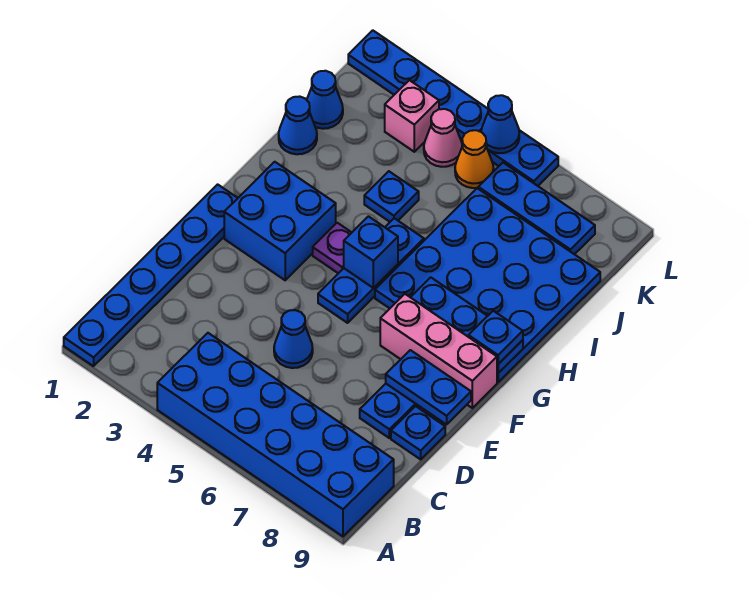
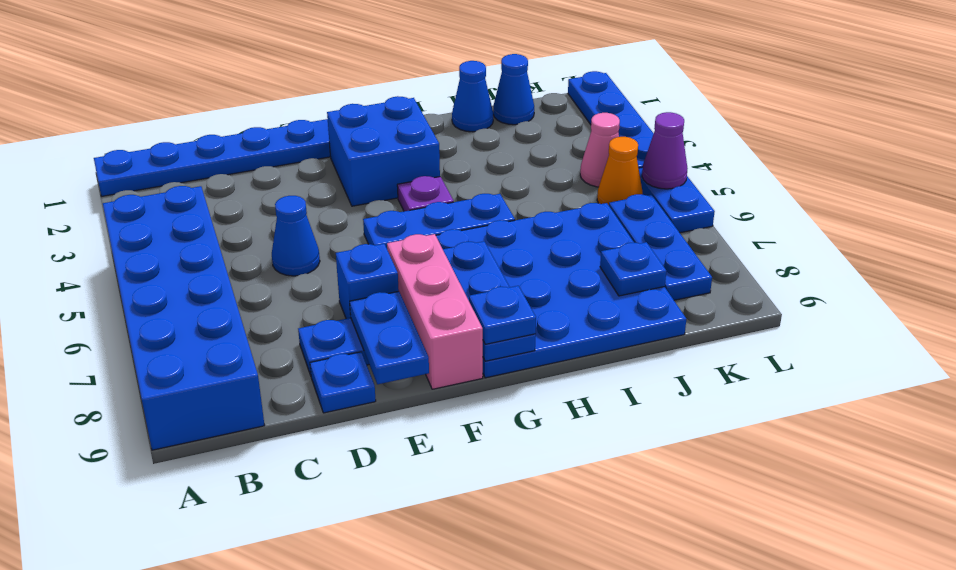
blue brick G5 level 2 -> blue brick E7 level 1
blue plate I4 level 1 -> blue plate J8 level 2
pink brick K3 level 1 -> none
blue cone L5 level 2 -> purple cone L5 level 2

